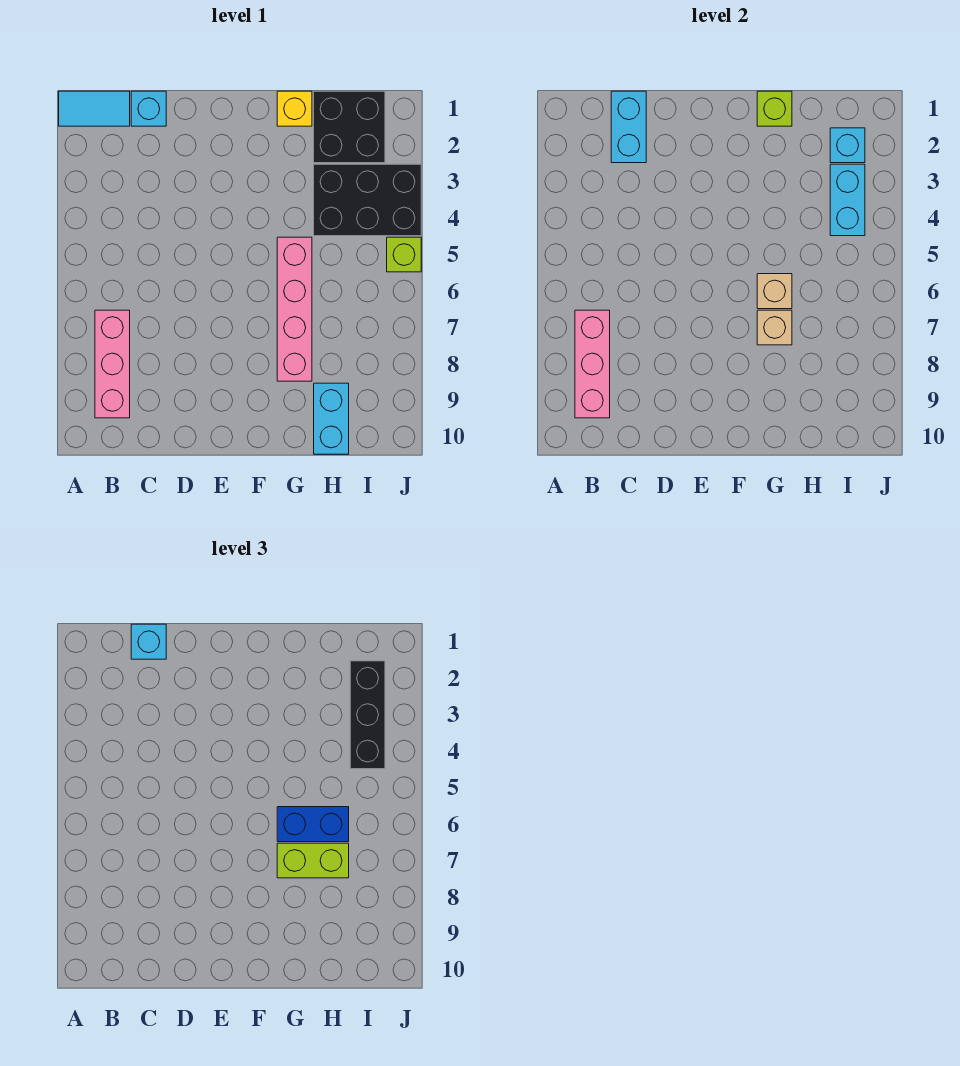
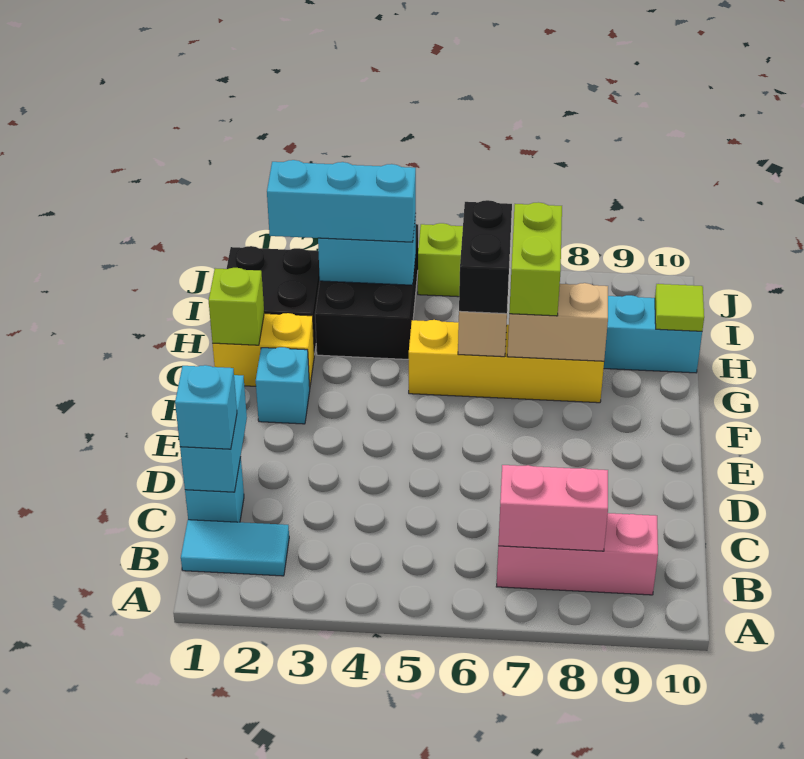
cyan tile A1:B1 level 1 -> cyan tile B1:B2 level 1
pink brick B7:B9 level 2 -> pink brick B7:B8 level 2
cyan brick C1:C2 level 2 -> cyan brick C1:D1 level 2
yellow brick G1 level 1 -> yellow brick G1:G2 level 1
pink brick G5:G8 level 1 -> yellow brick G5:G8 level 1
blue brick G6:H6 level 3 -> black brick G6:H6 level 3
tan brick G7 level 2 -> tan brick G7:G8 level 2
none -> lime tile H10 level 2
cyan brick I2 level 2 -> cyan brick F2 level 1
black brick I2:I4 level 3 -> cyan brick I2:I4 level 3

